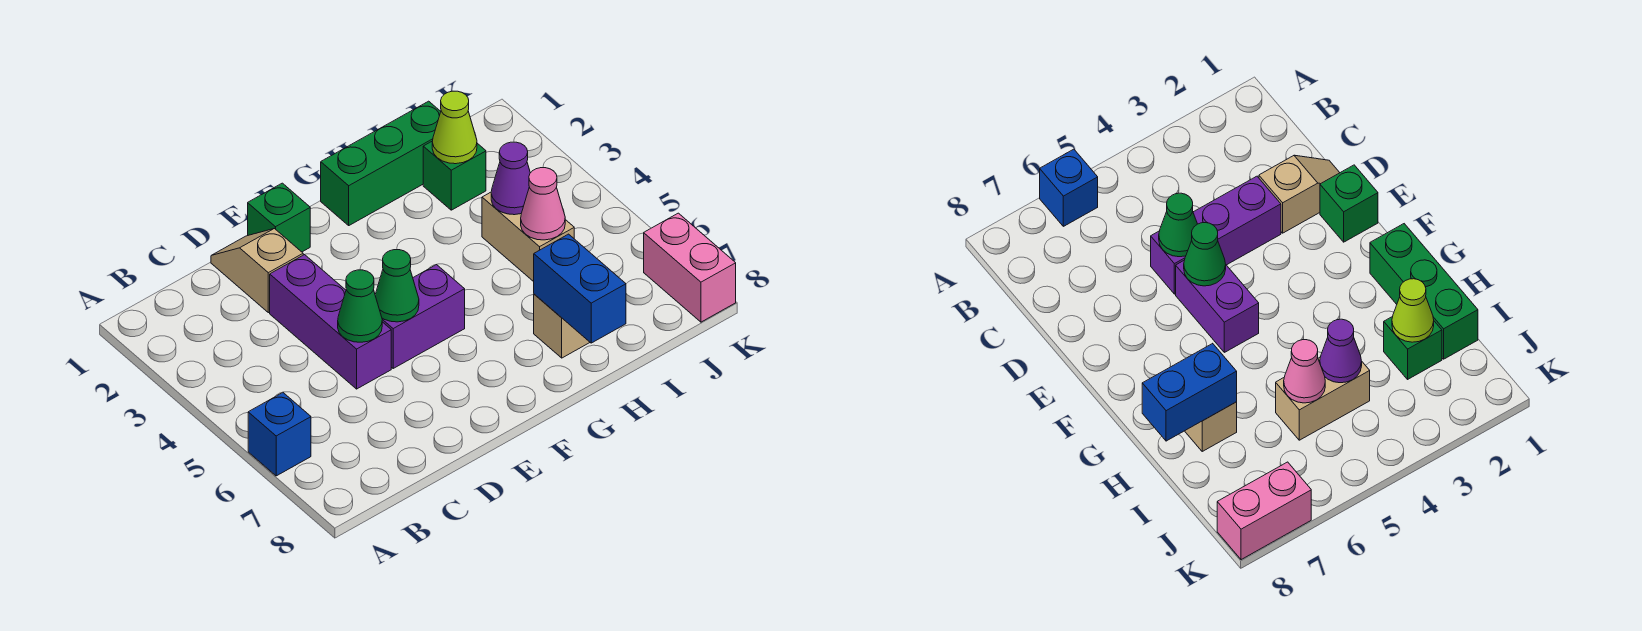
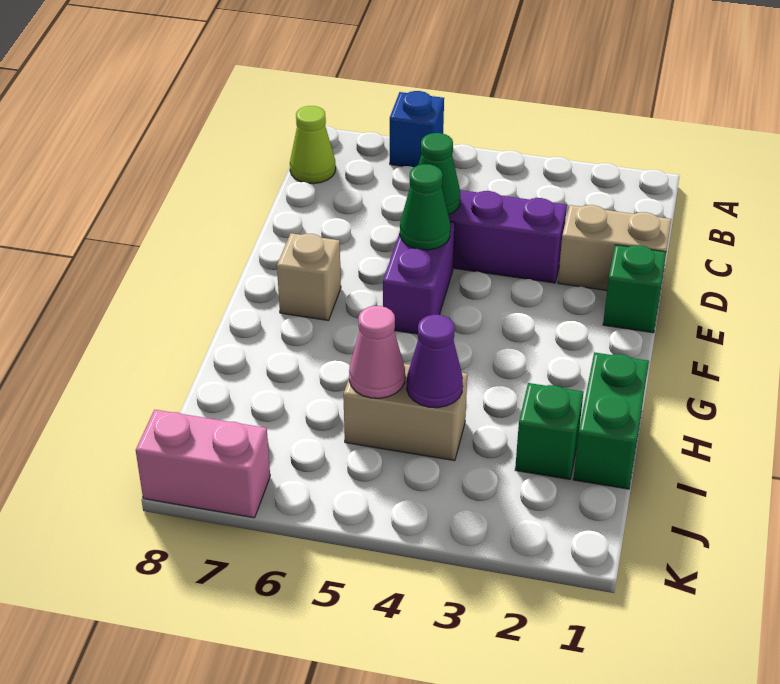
tan slope D1:D2 level 1 top 2 -> tan brick D1:D2 level 1
green brick G1:I1 level 1 -> green brick H1:I1 level 1
tan brick H7 level 1 -> tan brick F7 level 1
blue brick H7:H8 level 2 -> none
lime cone I2 level 2 -> lime cone B8 level 1

